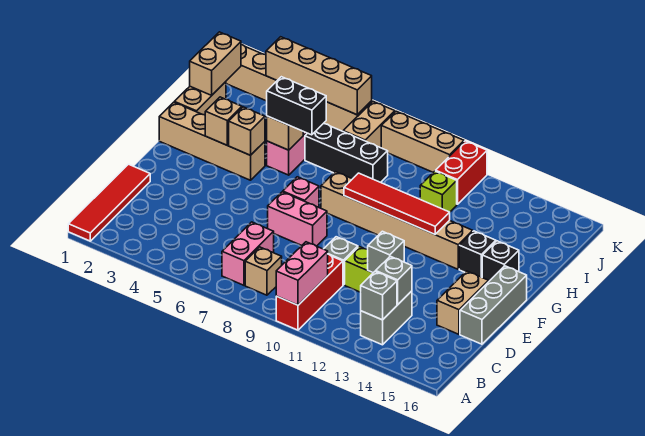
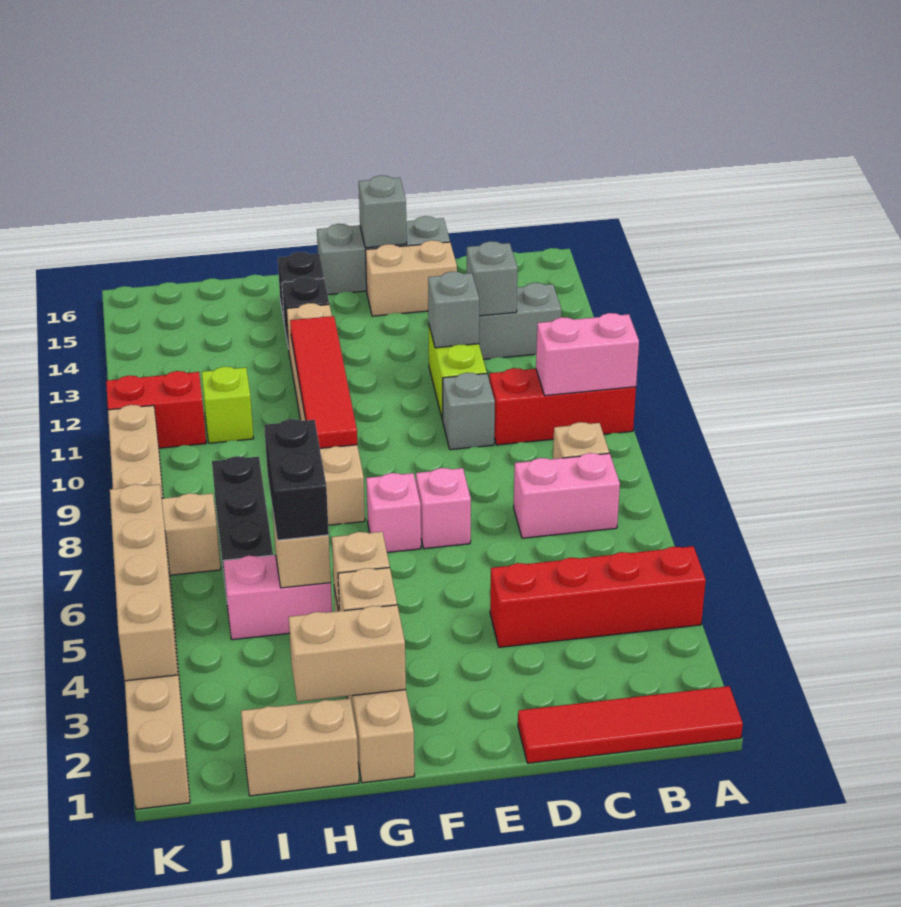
none -> red brick A4:D4 level 1
grey brick B13 level 2 -> grey brick E16 level 2
pink brick E7:E8 level 1 -> pink brick E7 level 1
tan brick I1:J1 level 2 -> tan brick G2:H2 level 2

